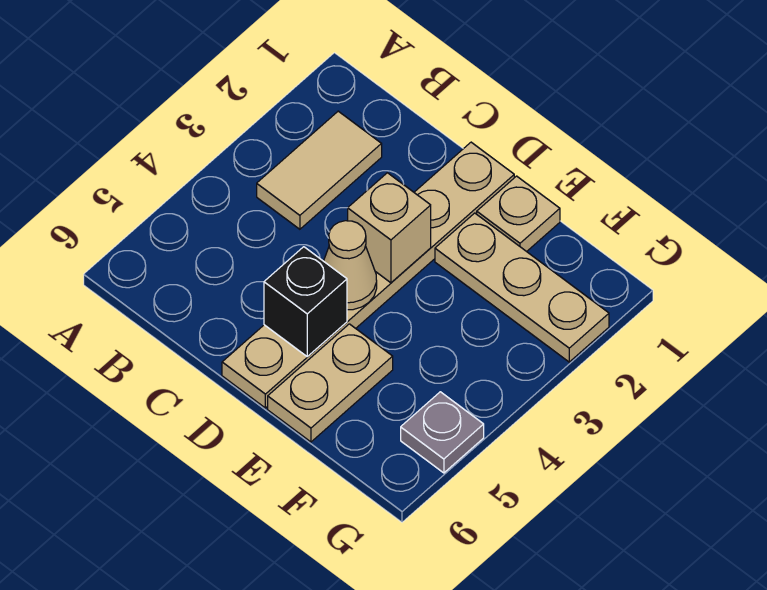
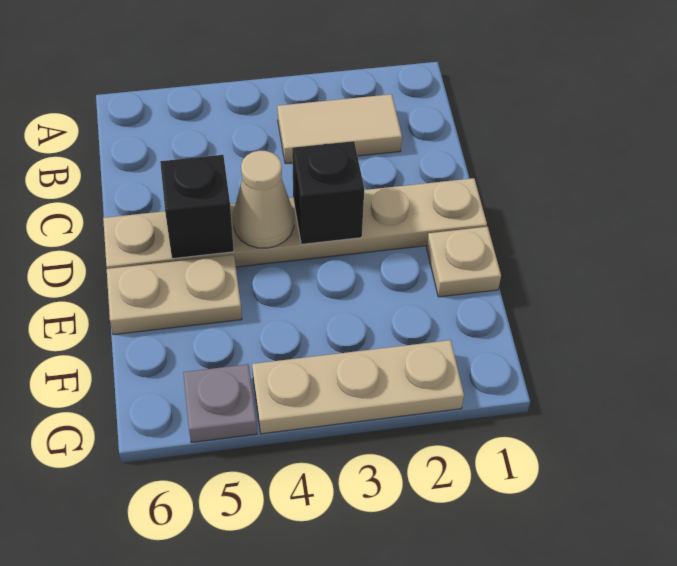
tan brick D3 level 2 -> black brick D3 level 2
tan plate E2:G2 level 1 -> tan plate G2:G4 level 1

